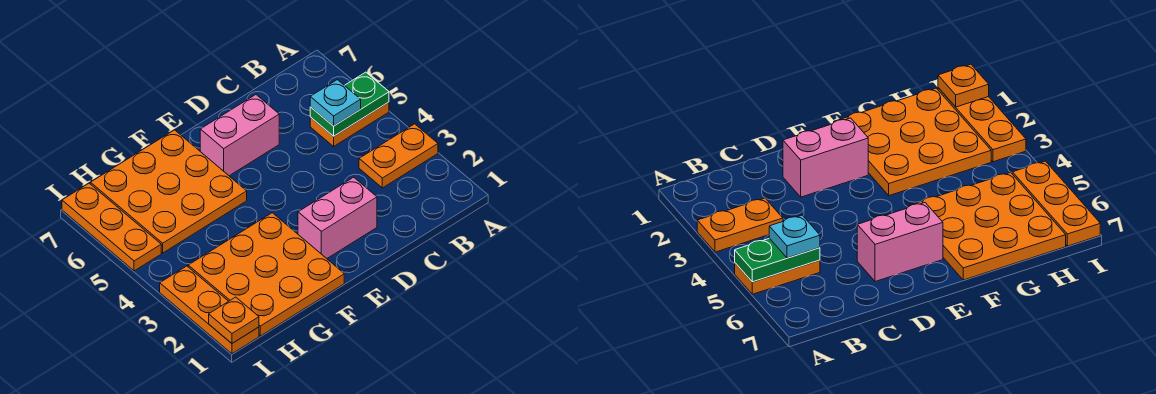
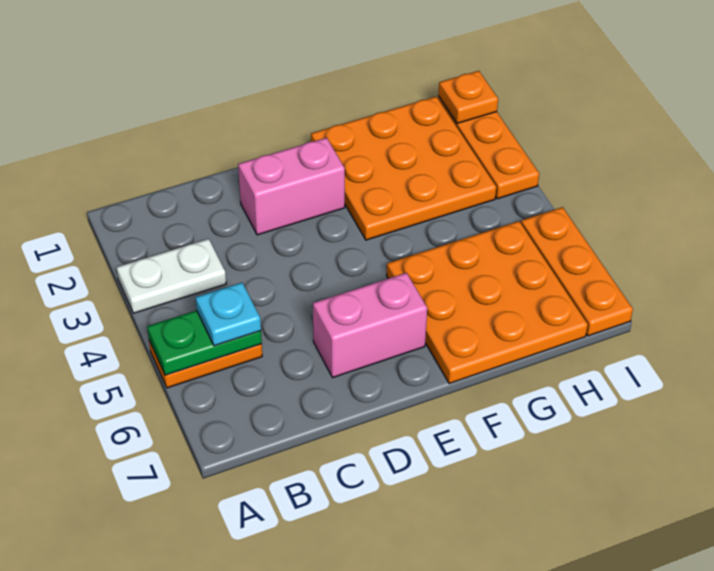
orange plate A3:B3 level 1 -> white plate A3:B3 level 1

